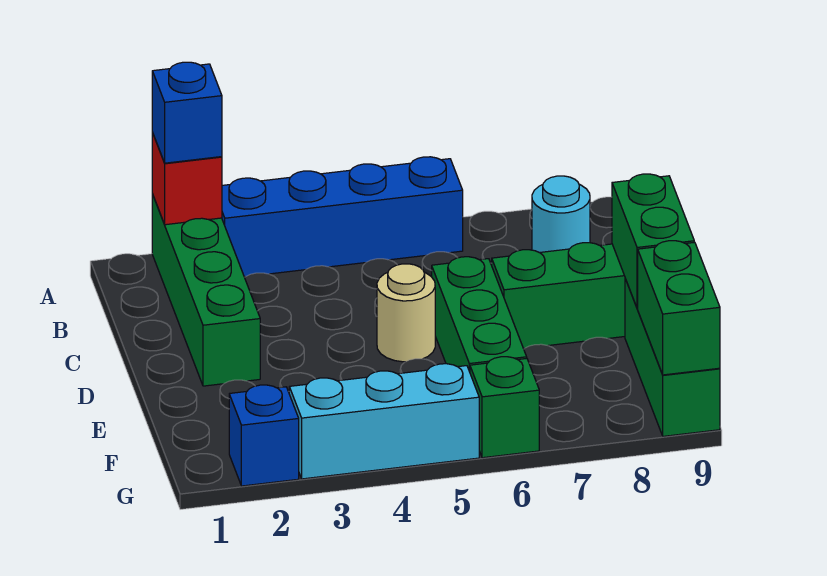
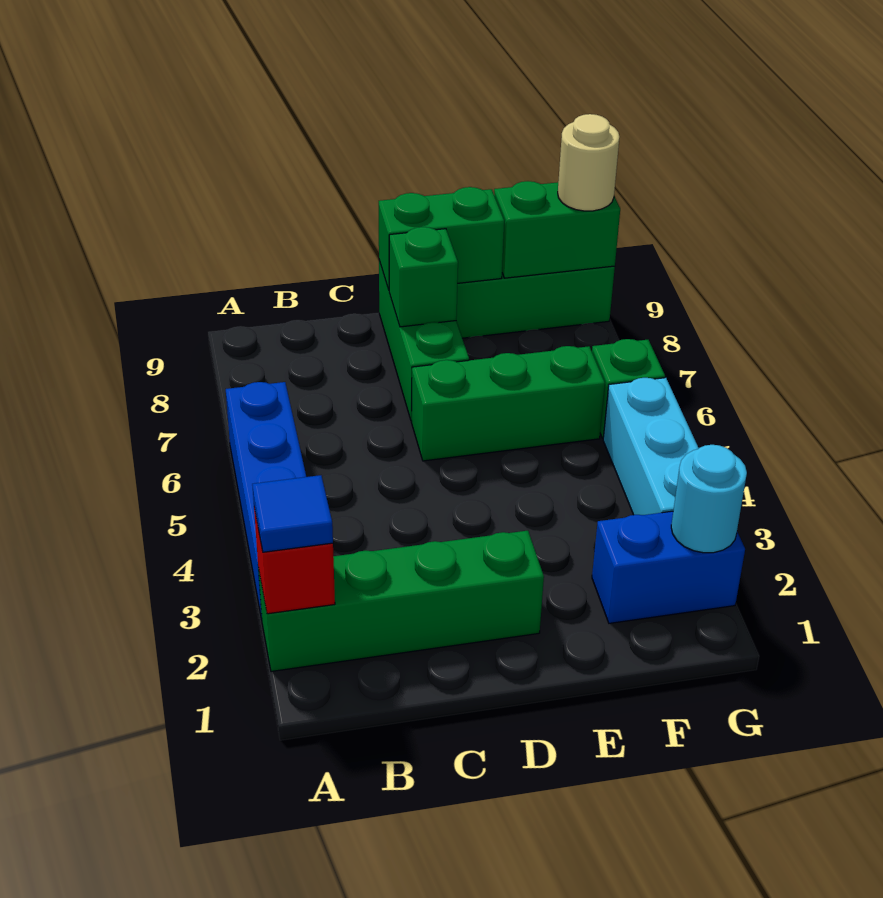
blue brick A2 level 3 -> blue tile A2 level 3
cyan round brick B8 level 1 -> cyan round brick G2 level 2
tan round brick D5 level 1 -> tan round brick G9 level 3
none -> green brick D8 level 2
blue brick G2 level 1 -> blue brick F2:G2 level 1

